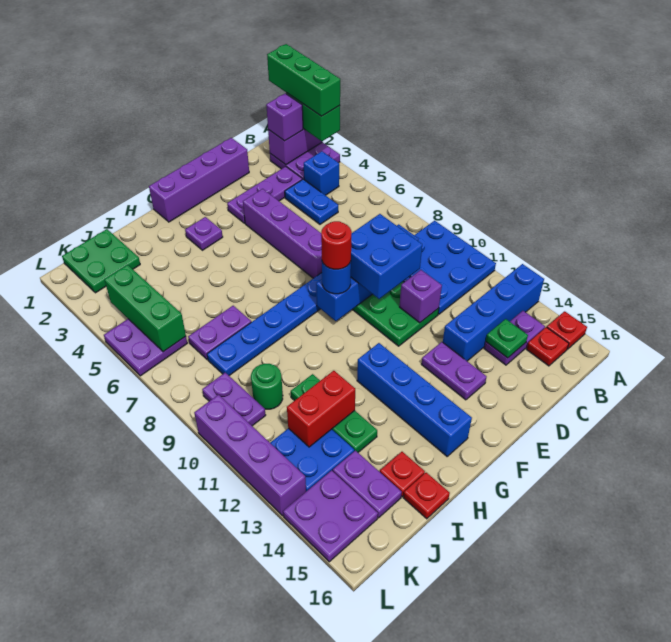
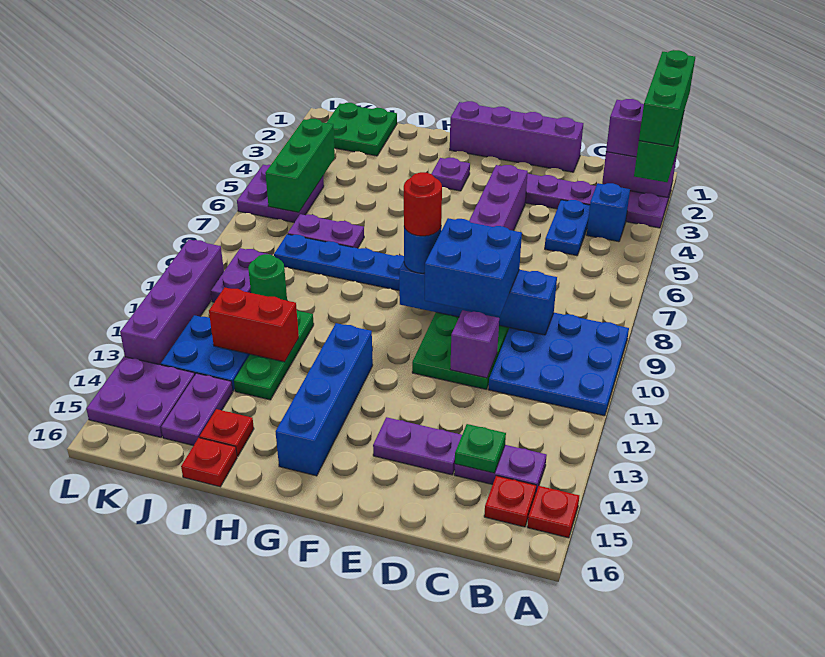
blue brick A13:D13 level 1 -> none
purple plate E13:E14 level 1 -> purple plate D14:E14 level 1

